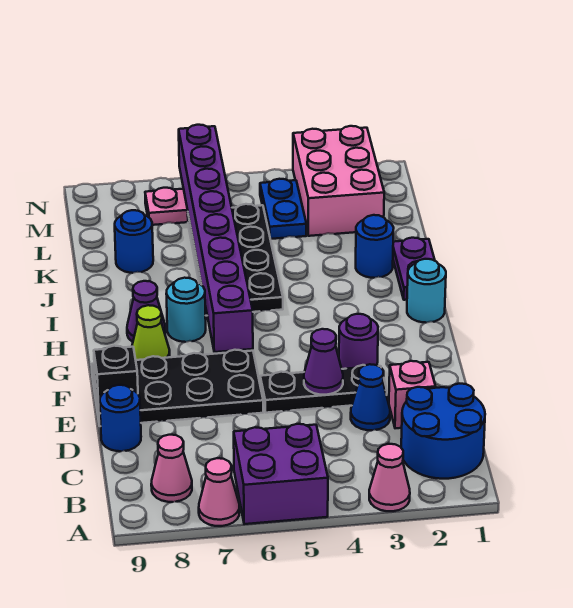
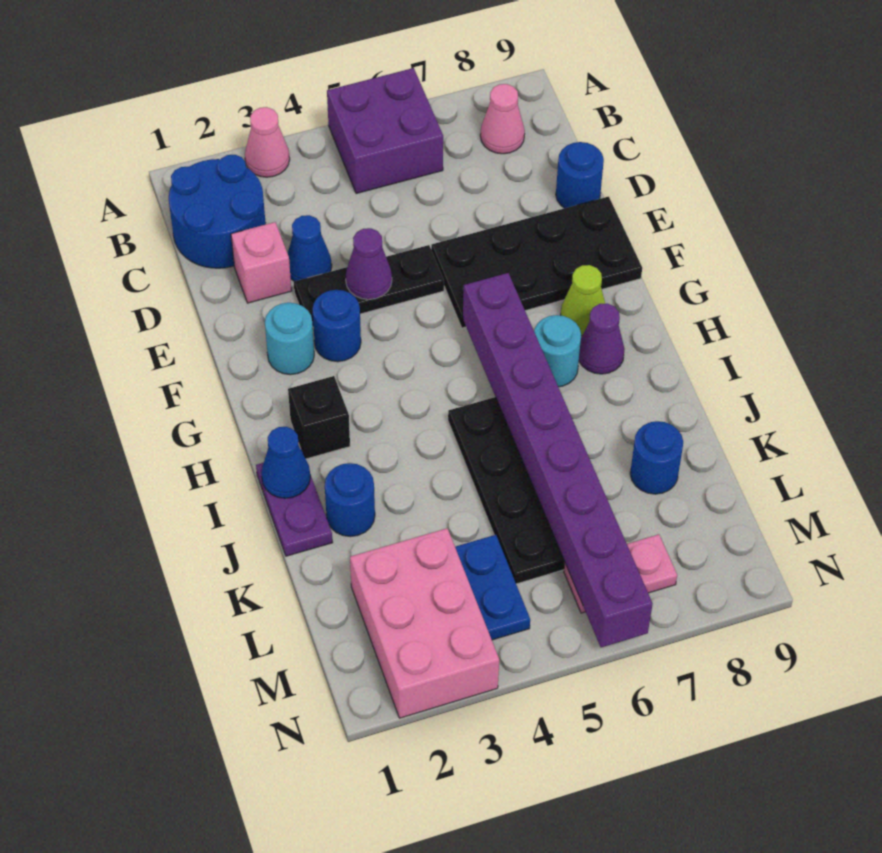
pink cone A7 level 1 -> none
black brick E9 level 2 -> black brick H2 level 1
purple round brick F3 level 1 -> blue round brick F3 level 1
cyan round brick H1 level 1 -> cyan round brick F2 level 1
none -> blue cone I1 level 2

